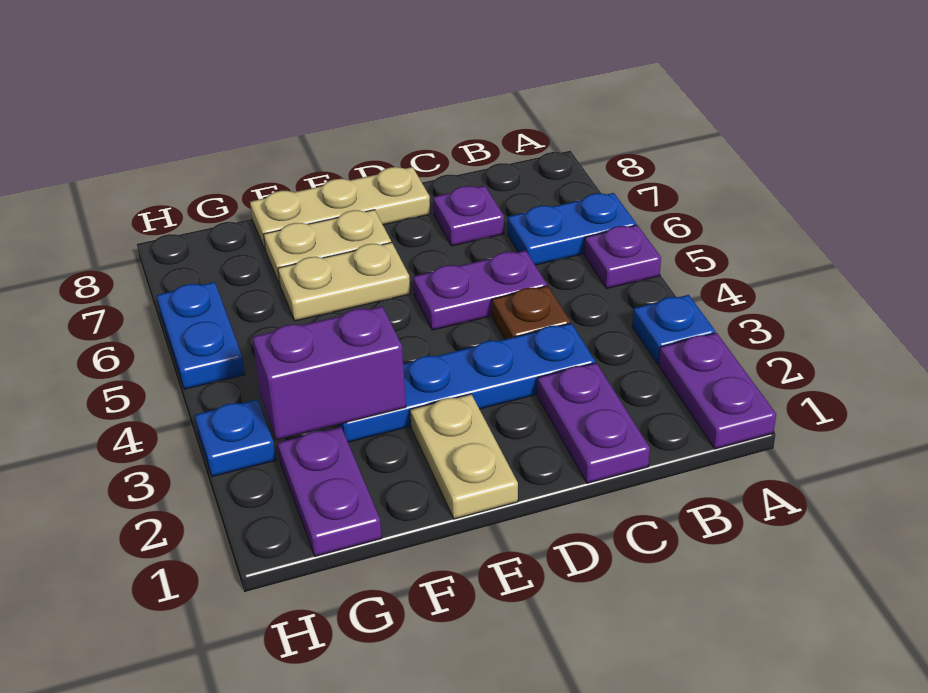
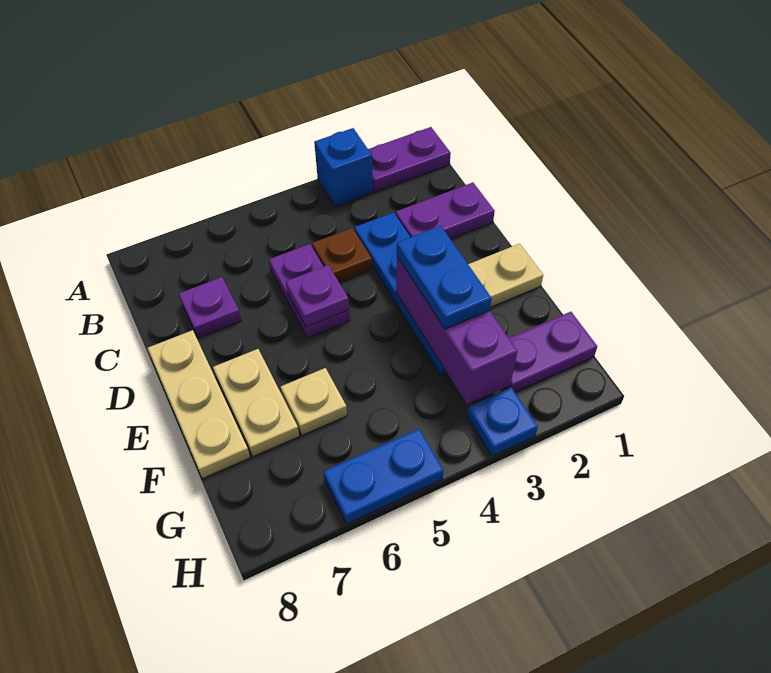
blue plate A3 level 1 -> blue brick A3 level 1
purple plate A5 level 1 -> purple plate D5 level 2
blue plate A6:B6 level 1 -> blue plate E3:F3 level 3
tan plate E6:F6 level 1 -> tan plate F6 level 1
purple brick F3:G3 level 2 -> purple brick E3:G3 level 2

